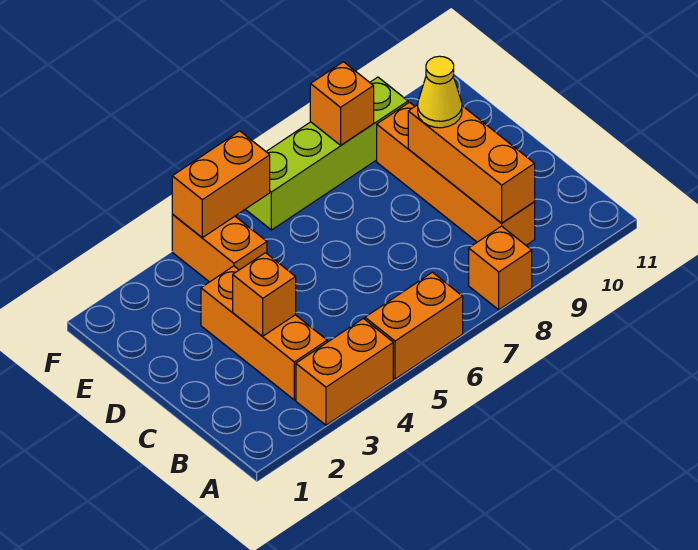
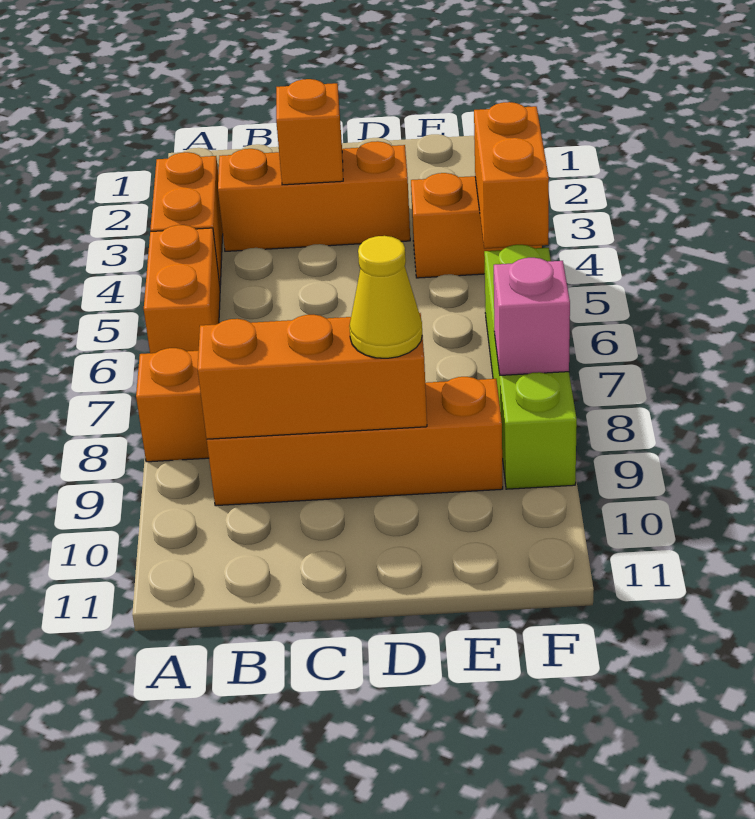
orange brick F8 level 2 -> pink brick F8 level 2

